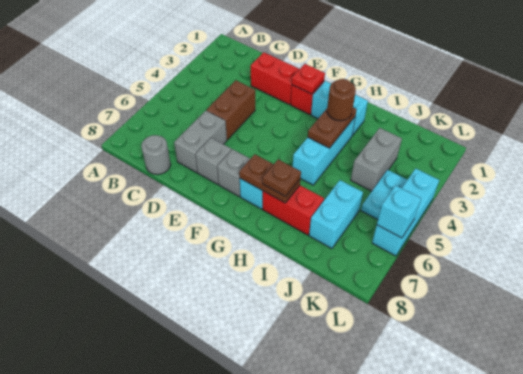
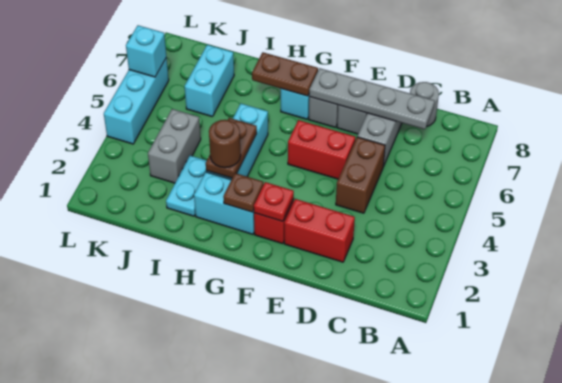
none -> grey plate C7:F7 level 2
red brick H7:I7 level 1 -> red brick E5:F5 level 1
brown plate H7 level 3 -> brown plate G2 level 2
cyan plate K4:K5 level 1 -> cyan plate I2:I3 level 1

